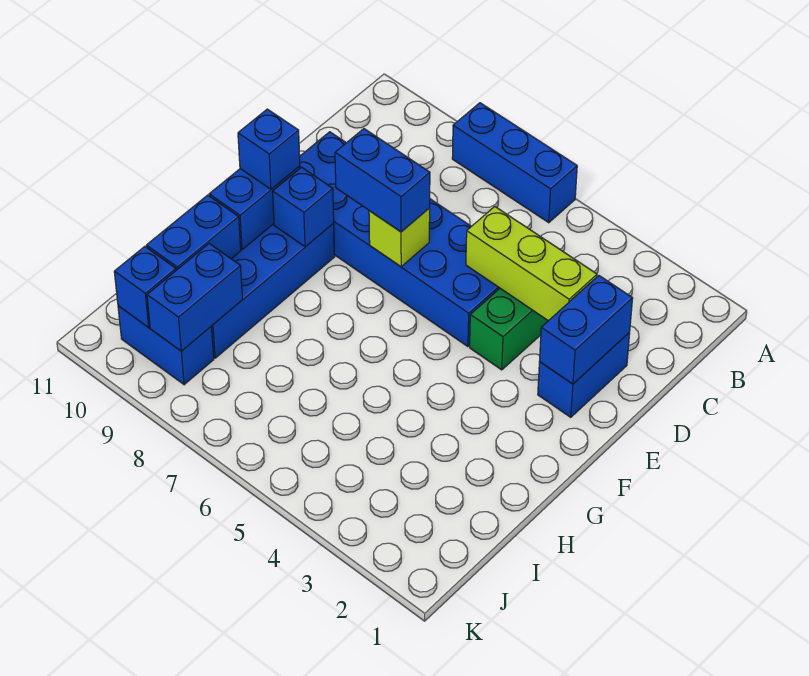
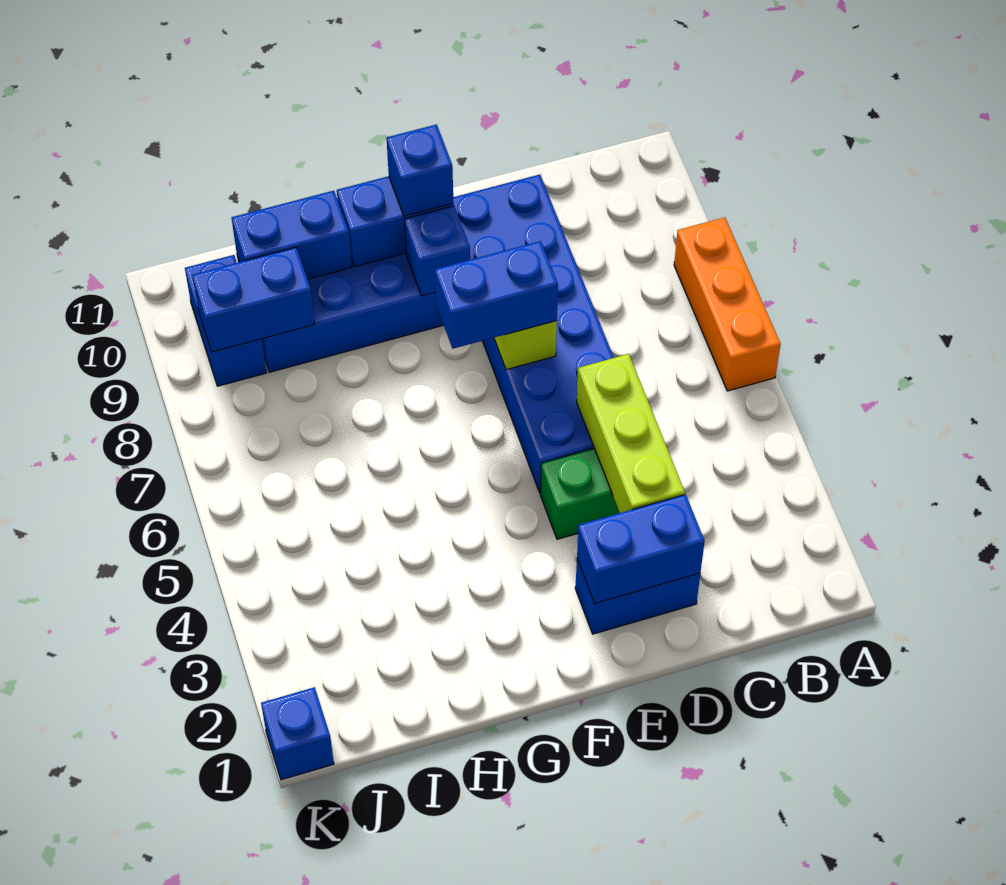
blue brick A6:A8 level 1 -> orange brick A6:A8 level 1
blue brick E7:E8 level 3 -> blue brick E7:F7 level 3
blue brick J10 level 2 -> blue brick K1 level 1

